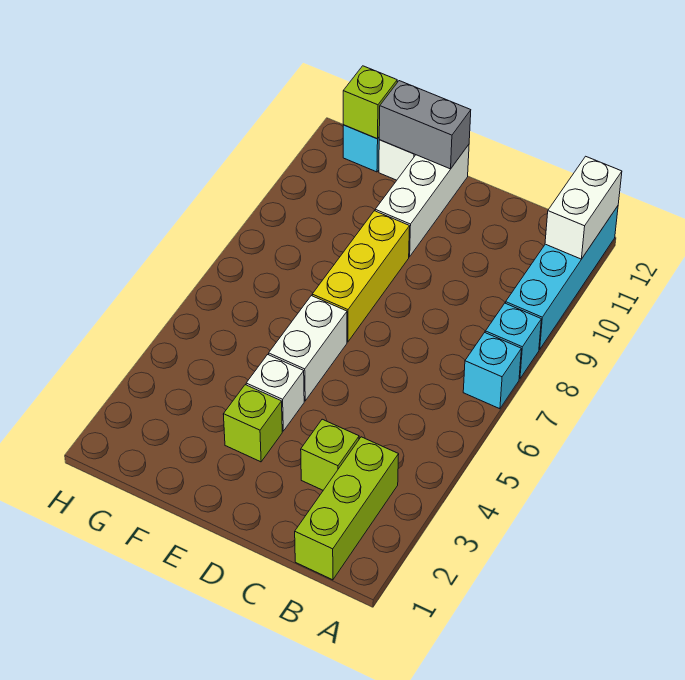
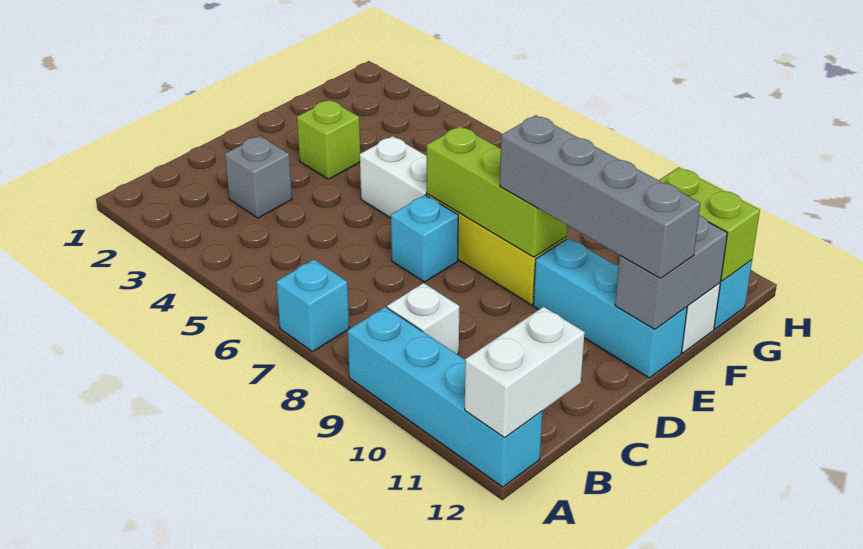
cyan brick A8 level 1 -> cyan brick D7 level 1
white brick A11:A12 level 2 -> white brick A12:B12 level 2
lime brick B1:B3 level 1 -> lime brick E7:E9 level 2
lime brick C3 level 1 -> grey brick C3 level 1
white brick E4 level 1 -> white brick B9 level 1
none -> grey brick E9:E12 level 3
white brick E10:E12 level 1 -> cyan brick E10:E12 level 1
lime brick G12 level 2 -> lime brick G11:G12 level 2

